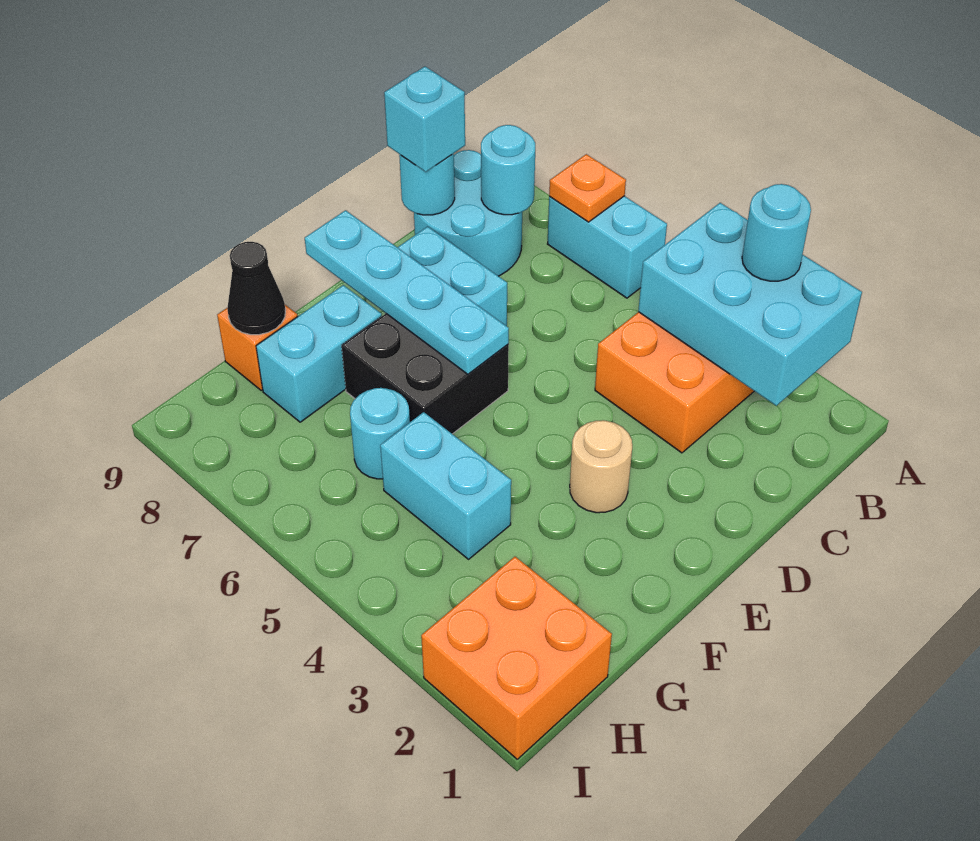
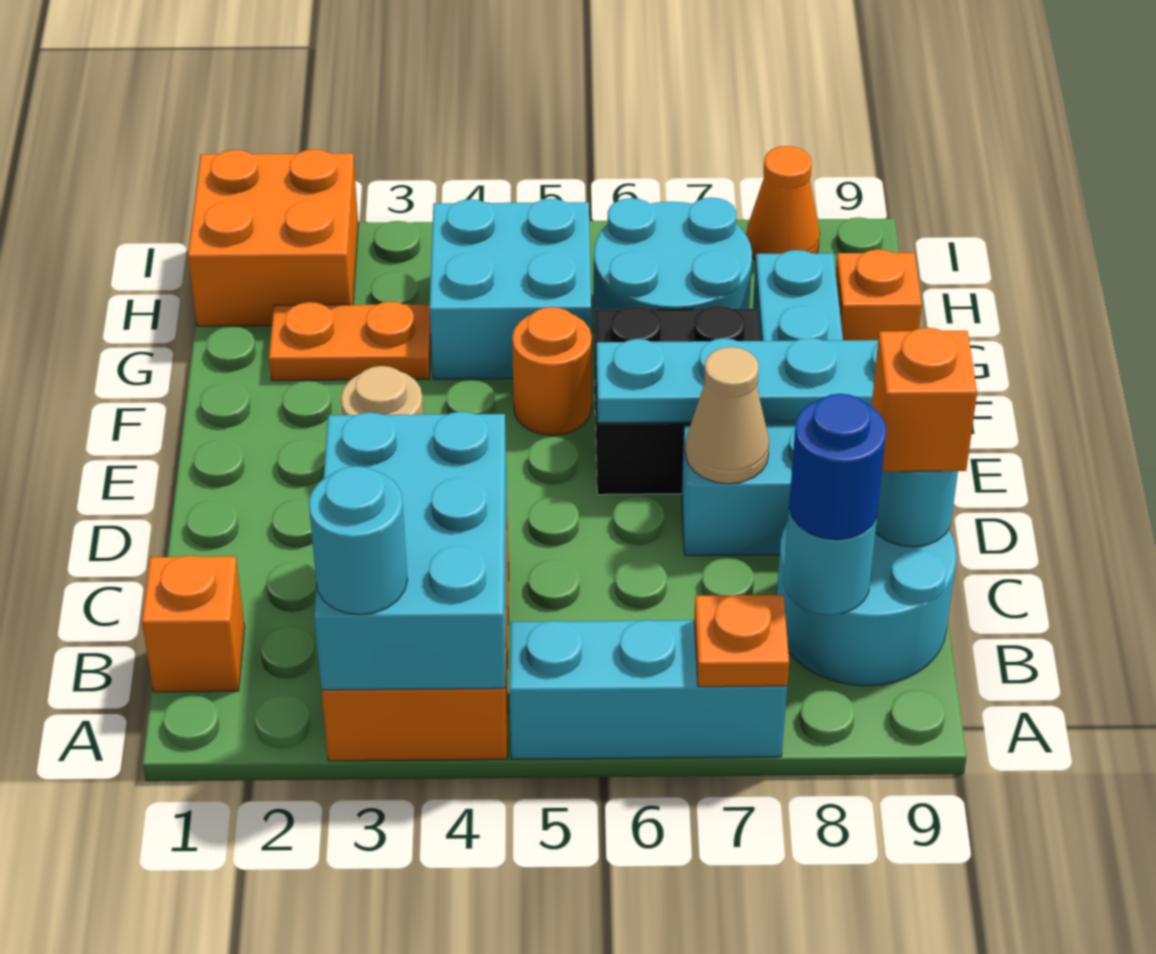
cyan brick A2:B4 level 2 -> cyan brick A3:C4 level 2
cyan brick A6:A7 level 1 -> cyan brick A5:A7 level 1
none -> orange brick B1 level 1
none -> blue round brick B8 level 3
cyan brick C9 level 3 -> orange brick C9 level 3
none -> tan cone D7 level 2
none -> orange round brick F5 level 1
none -> orange plate G2:G3 level 1
cyan brick G4:G5 level 1 -> cyan brick G4:H5 level 1
cyan round brick G6 level 1 -> cyan round brick G6:H7 level 1
black cone G9 level 2 -> none
none -> orange cone I8 level 1

